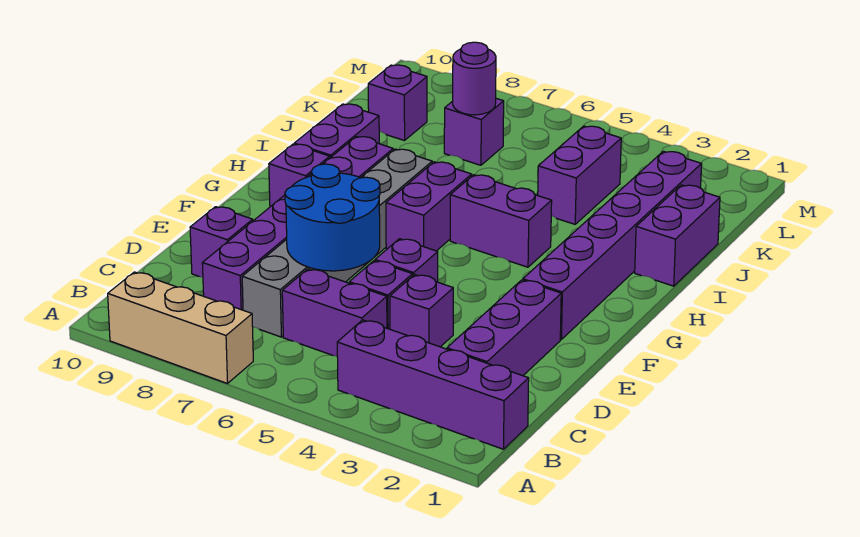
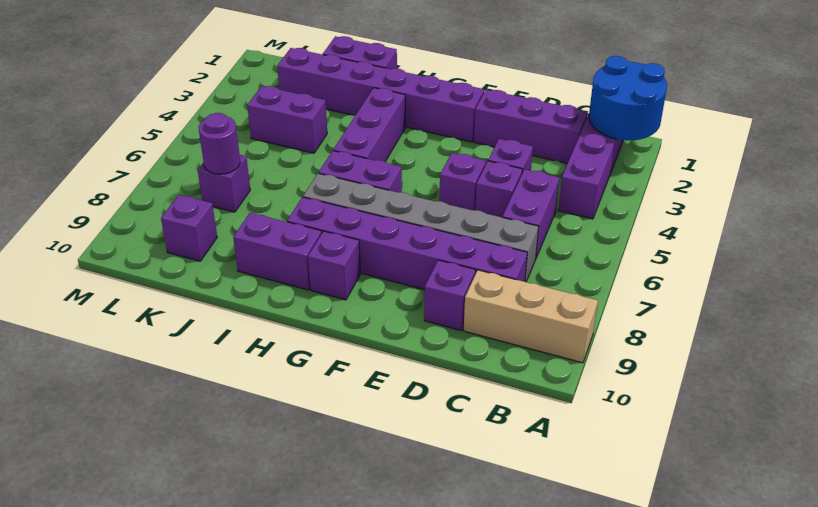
tan brick A7:A9 level 1 -> tan brick A9:C9 level 1
blue round brick D6:E7 level 2 -> blue round brick A1:B2 level 2
purple brick H4:H5 level 1 -> purple brick H3:H5 level 1

